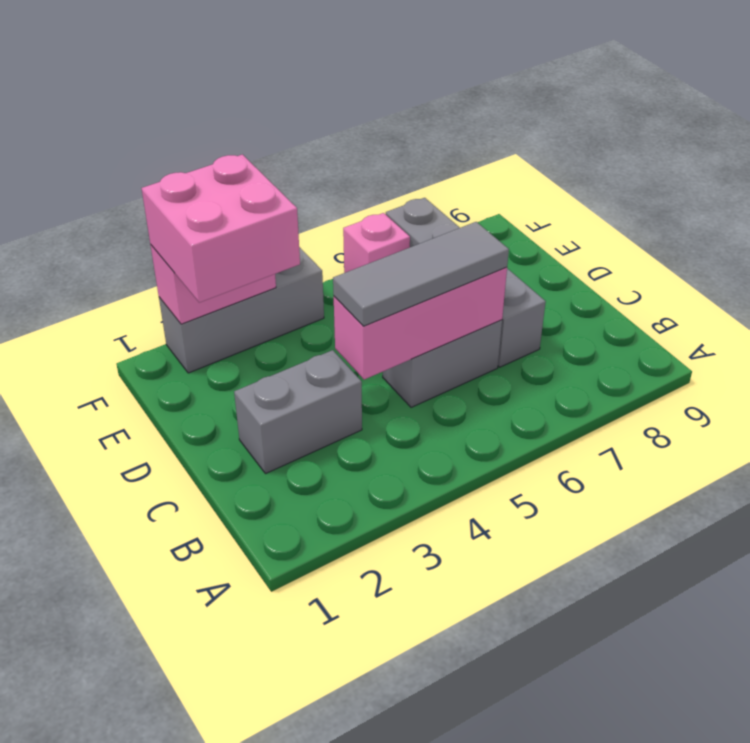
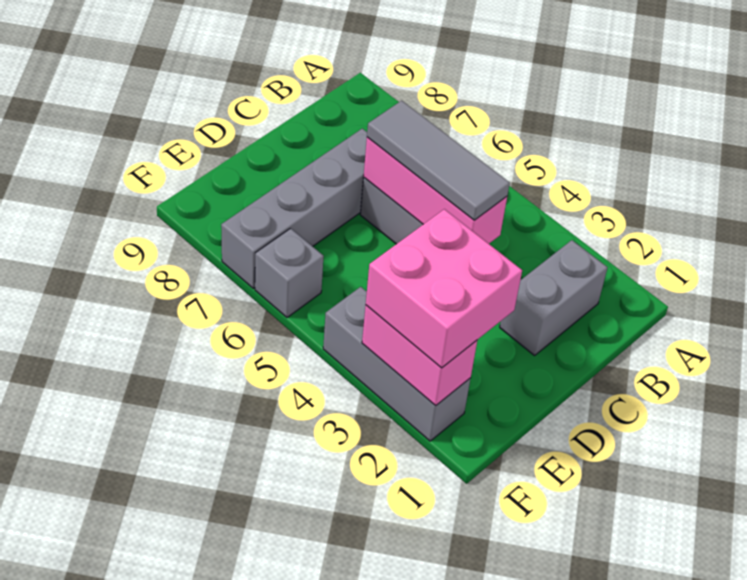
grey brick C2:C3 level 1 -> grey brick B2:C2 level 1
pink brick F6 level 1 -> grey brick F6 level 1

